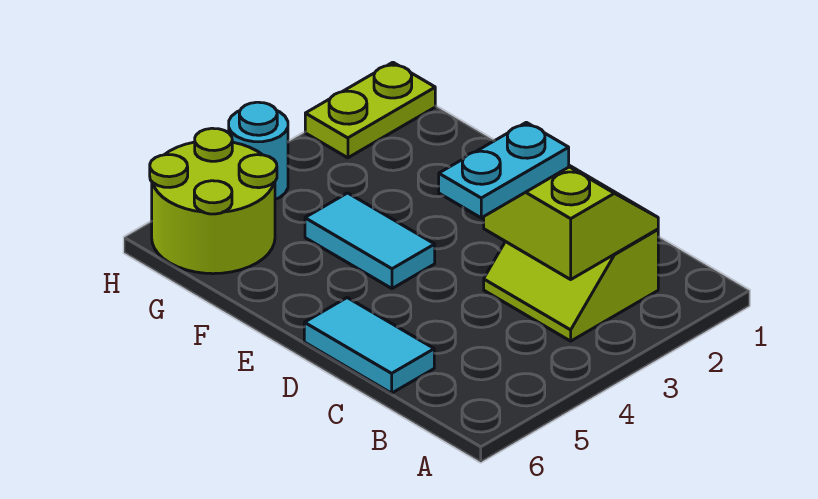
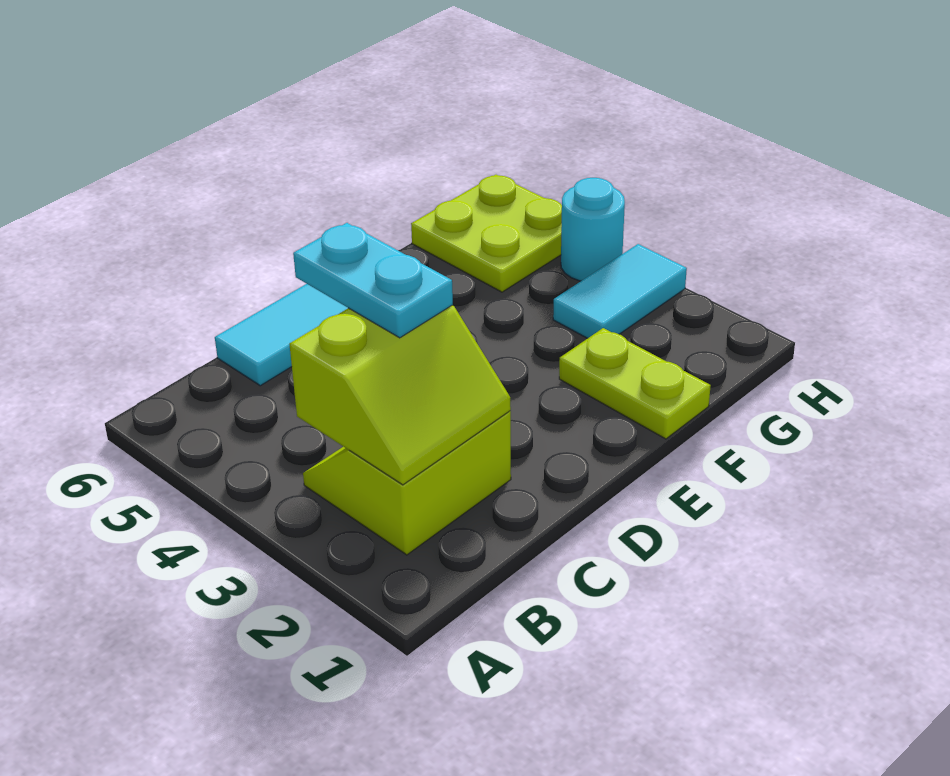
cyan tile E4:F4 level 1 -> cyan tile G3:H3 level 1
lime round brick G5:H6 level 1 -> lime plate G5:H6 level 1
lime plate H1:H2 level 1 -> lime plate F1:F2 level 1

